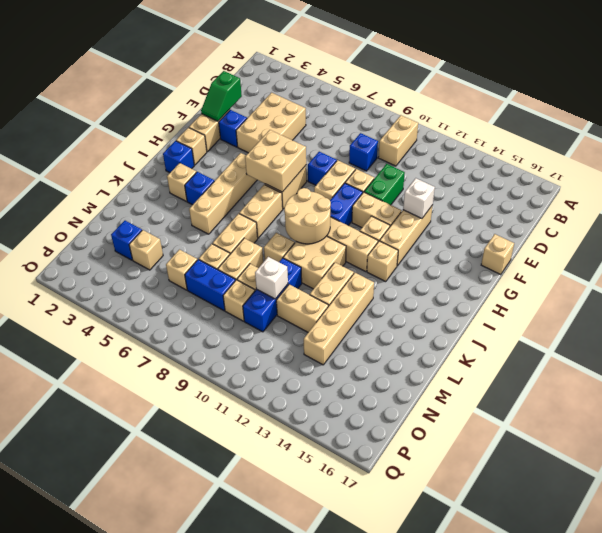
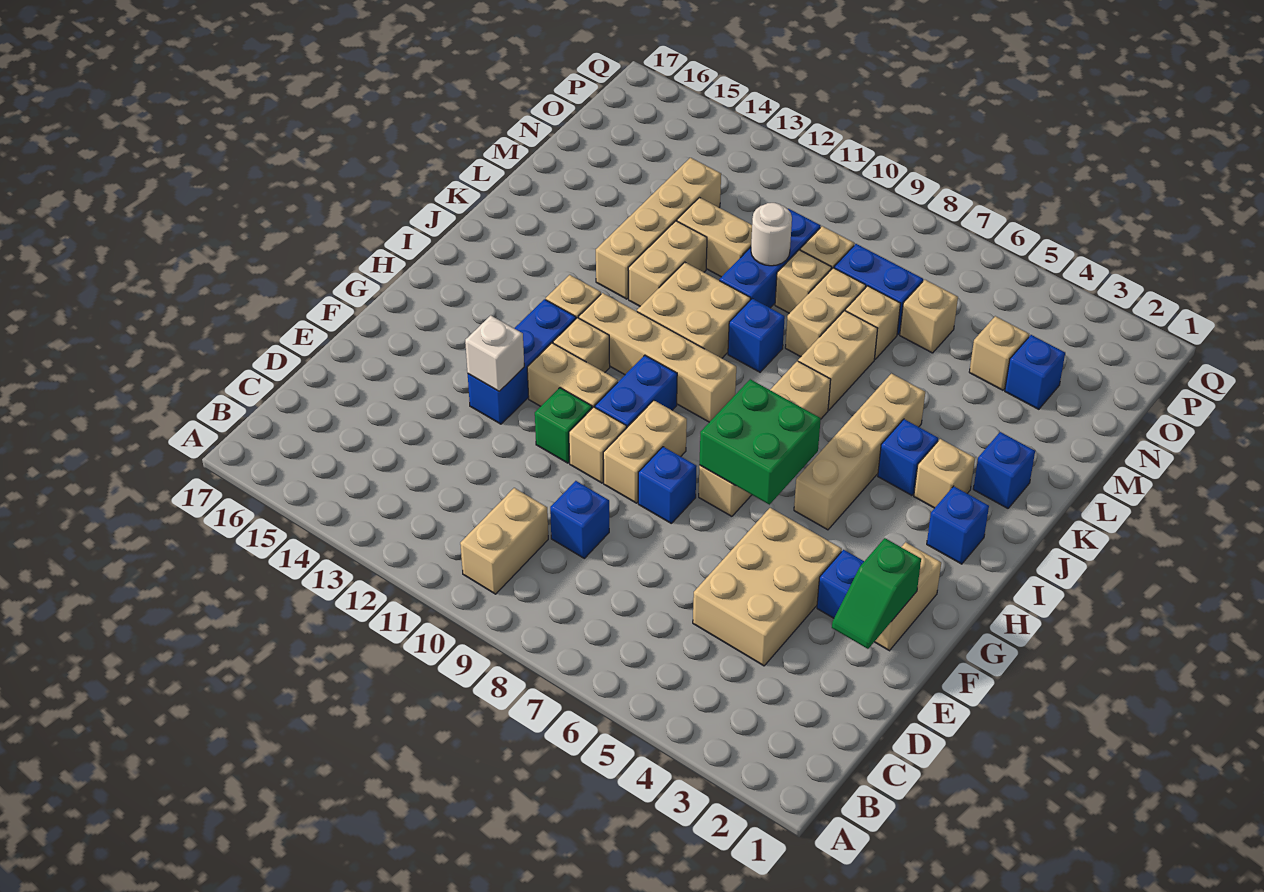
green slope E2:F2 level 2 top E -> green slope E2:F2 level 2 top F
green brick E11:F11 level 1 -> green brick F11 level 1
tan brick F13:H13 level 1 -> blue brick F13:H13 level 1
tan brick F17 level 1 -> none
tan brick G6:H7 level 2 -> green brick G6:H7 level 2
tan brick H2 level 1 -> none
tan round brick I9:J10 level 2 -> none
none -> blue brick K2 level 1
tan brick K9 level 1 -> blue brick K9 level 1
white brick M10 level 2 -> white round brick M10 level 2

